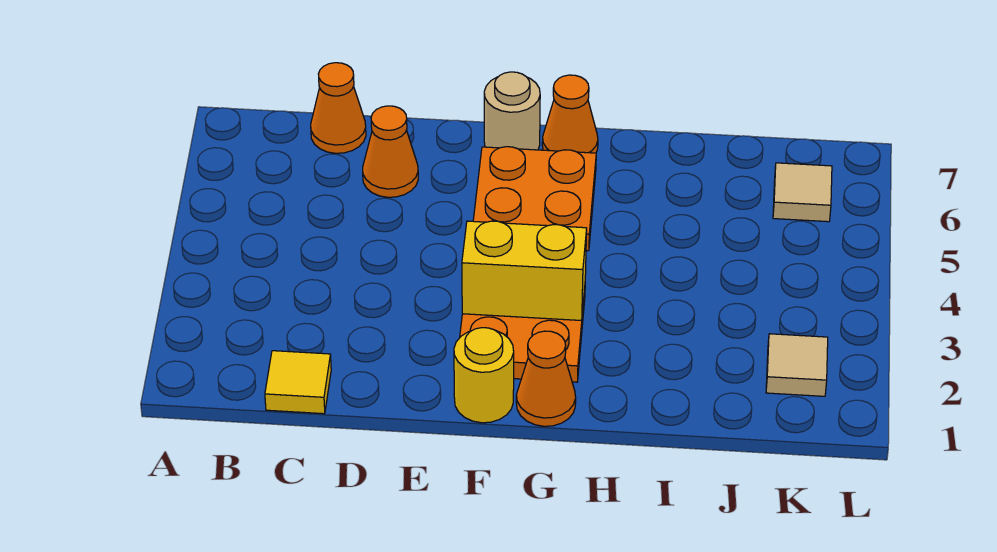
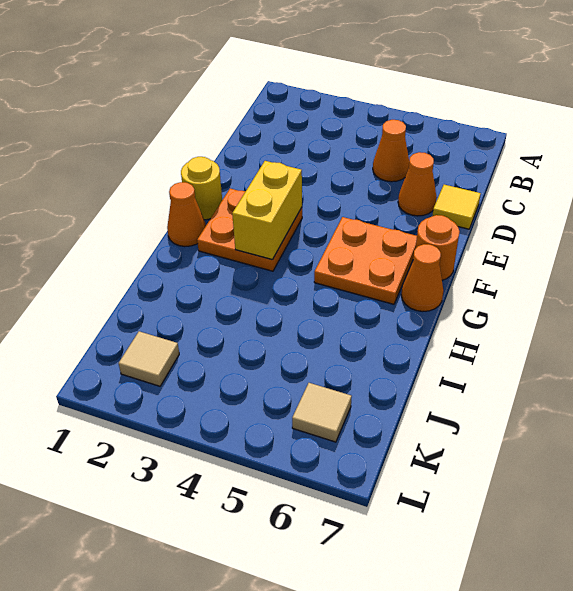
yellow tile C1 level 1 -> yellow tile D7 level 1
orange cone C7 level 1 -> orange cone C5 level 1
tan round brick F7 level 1 -> orange round brick F7 level 1

